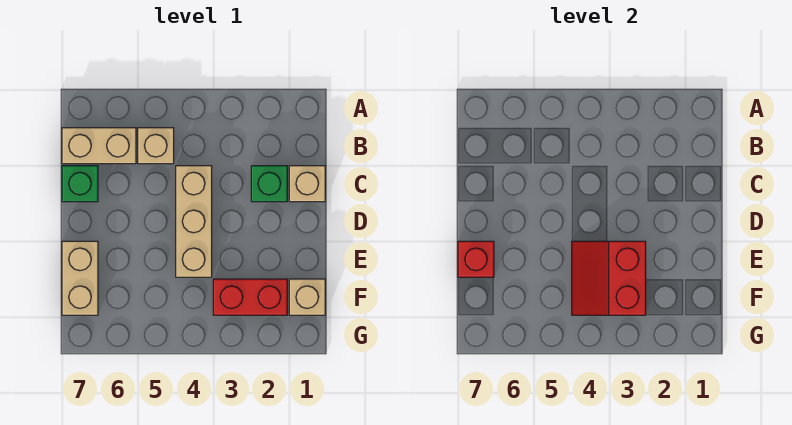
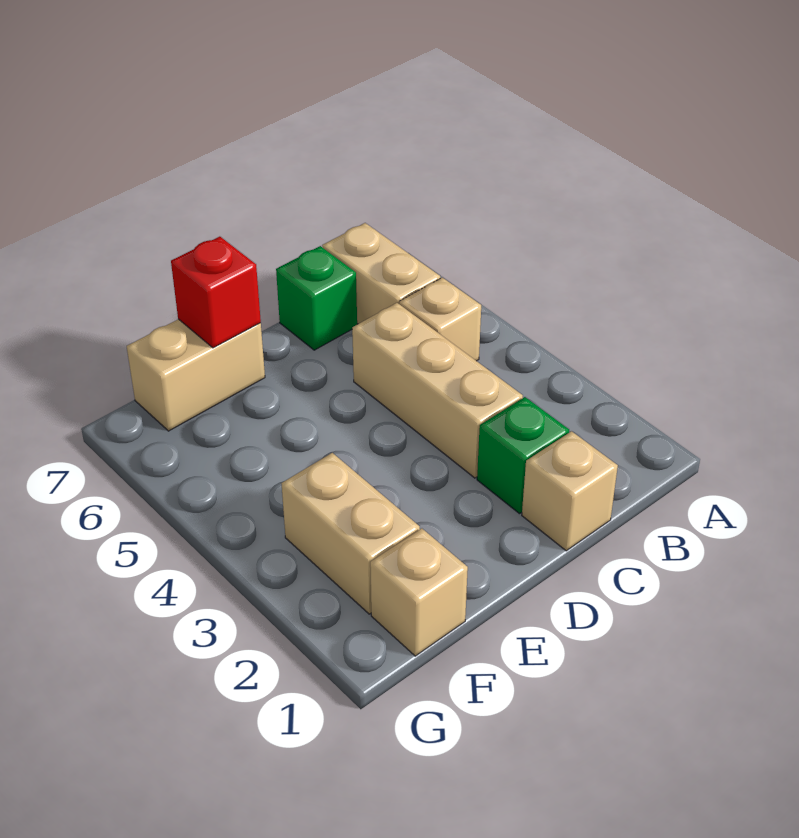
tan brick C4:E4 level 1 -> tan brick C3:C5 level 1
red slope E3:F4 level 2 top 3 -> none
red brick F2:F3 level 1 -> tan brick F2:F3 level 1

